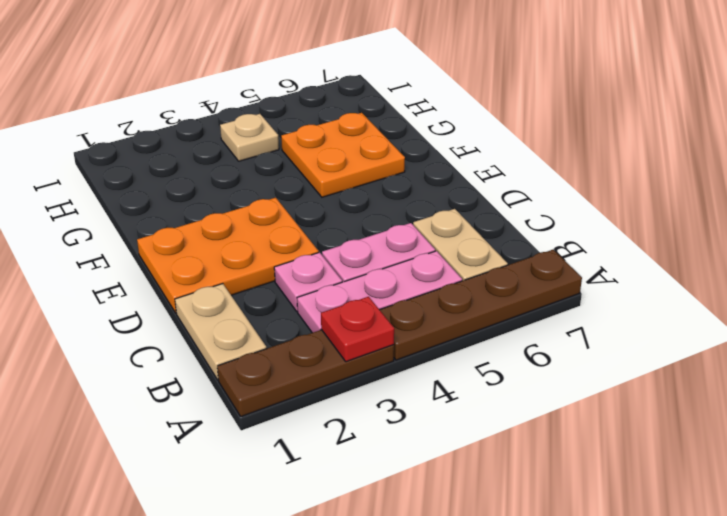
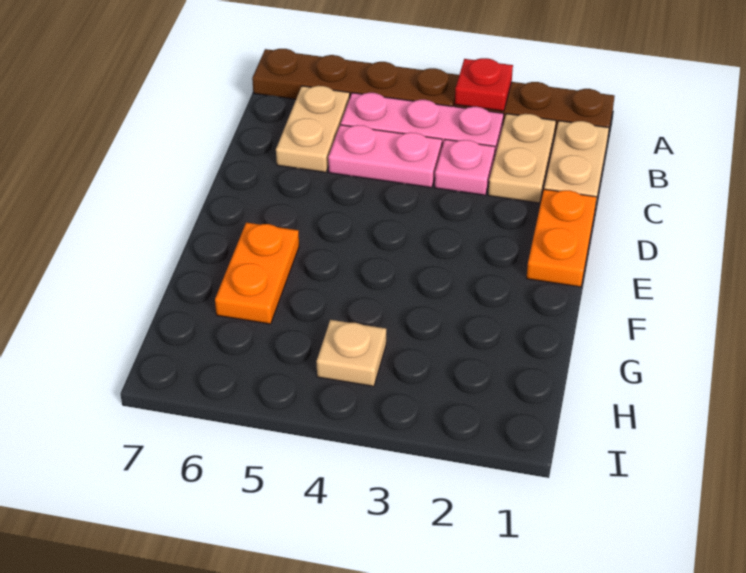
none -> tan plate B2:C2 level 1
orange plate D1:E3 level 1 -> orange plate D1:E1 level 1
orange plate F5:G6 level 1 -> orange plate F6:G6 level 1

